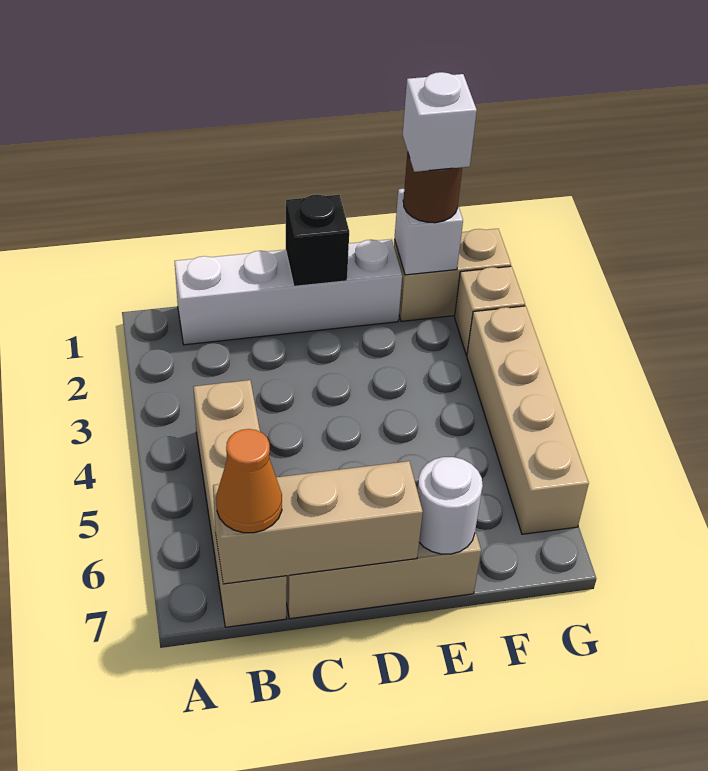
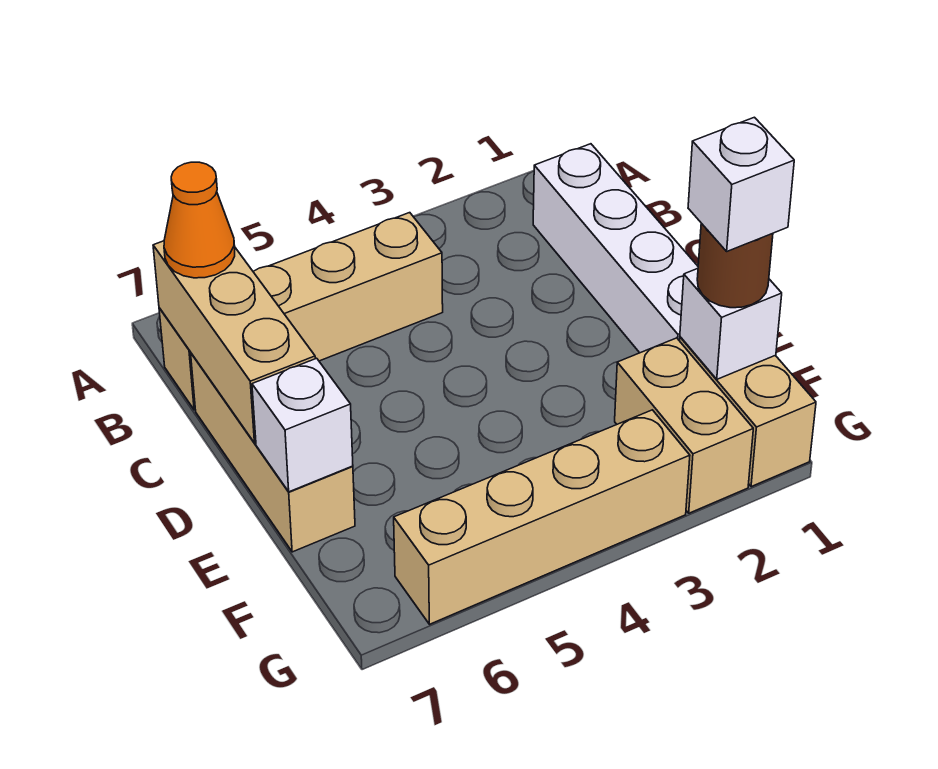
black brick D1 level 2 -> none
white round brick E7 level 2 -> white brick E7 level 2
tan brick G2 level 1 -> tan brick F2:G2 level 1

